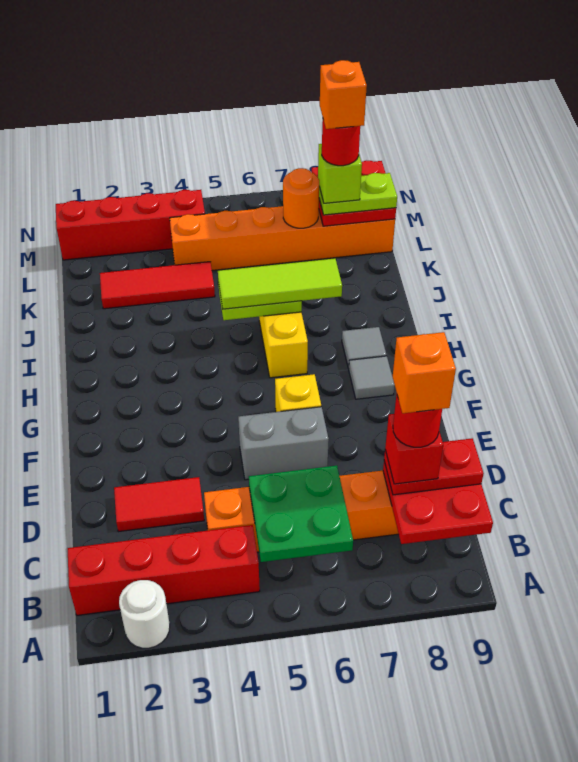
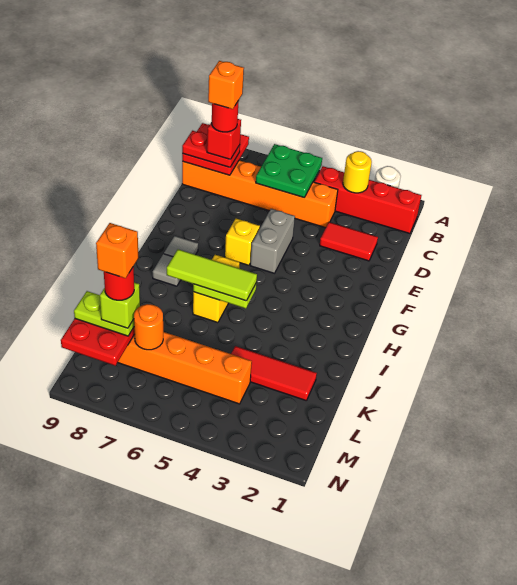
none -> yellow round brick B3 level 2
grey brick E5:E6 level 1 -> grey brick E5:F5 level 1
red brick M1:M4 level 1 -> none

